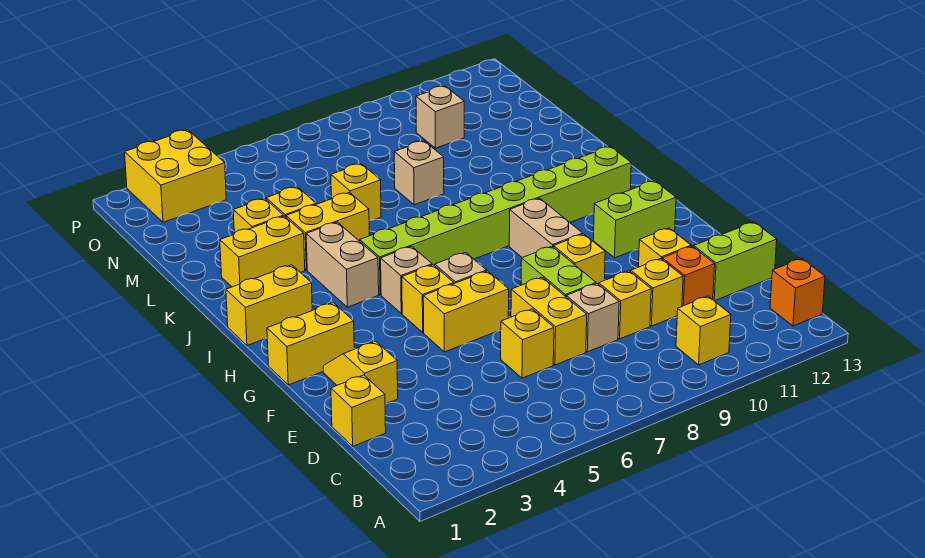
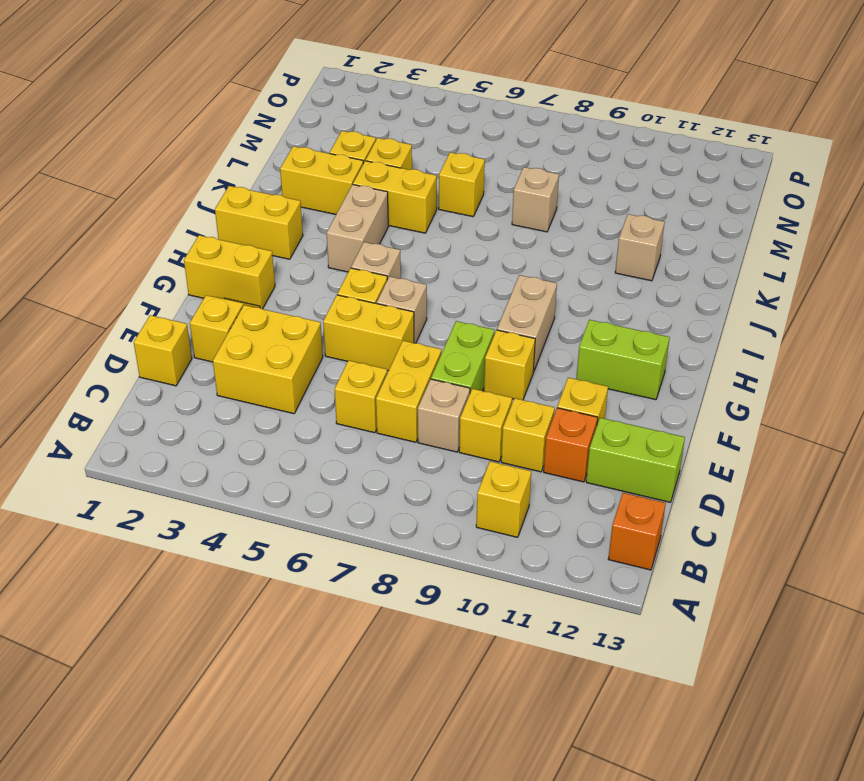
lime brick I5:I12 level 1 -> none
tan brick N10 level 1 -> tan brick K11 level 1
yellow brick O2:P3 level 1 -> yellow brick D3:E4 level 1

